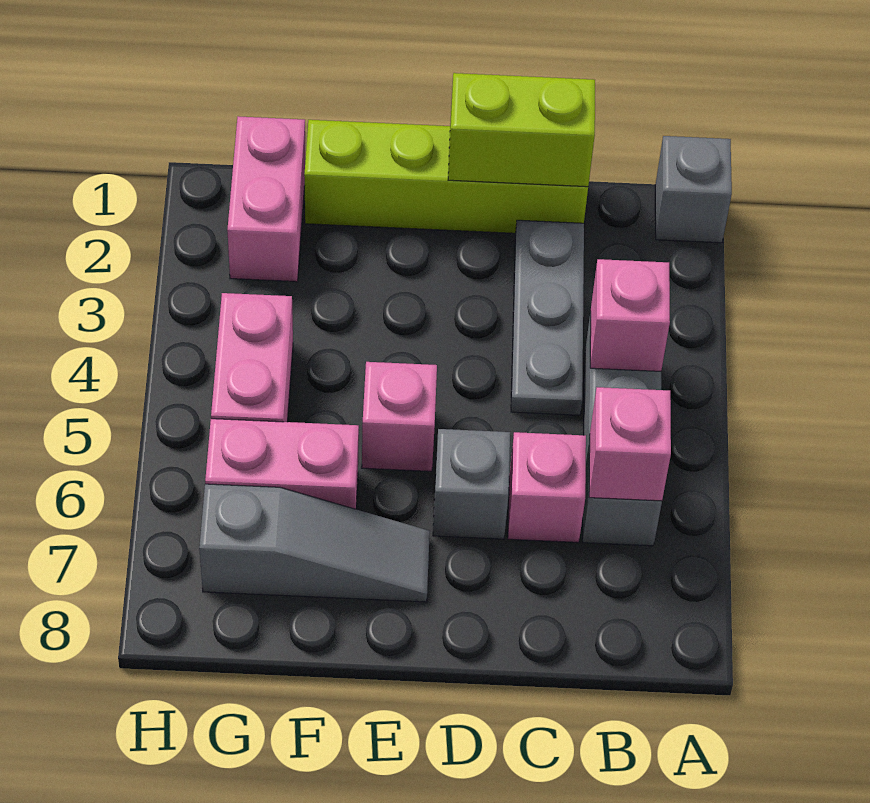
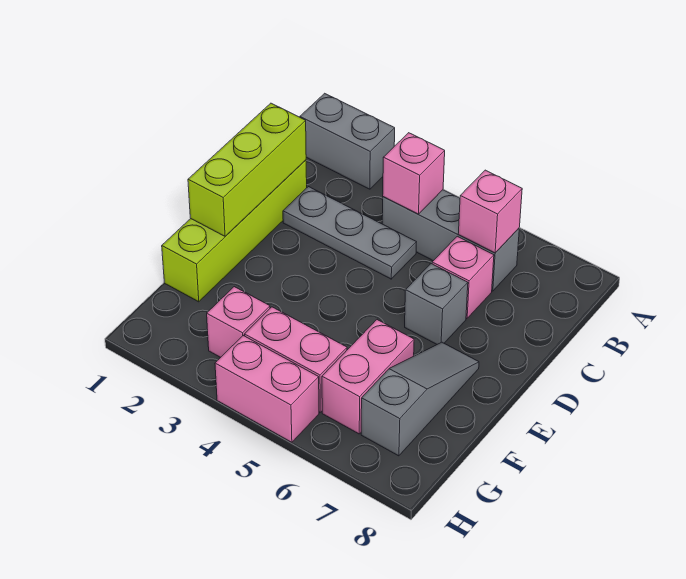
grey brick A1 level 1 -> grey brick A1:A2 level 1
lime brick C1:D1 level 2 -> lime brick C1:E1 level 2
pink brick E5 level 1 -> pink brick G3 level 1
pink brick G1:G2 level 1 -> pink brick H4:H5 level 1

